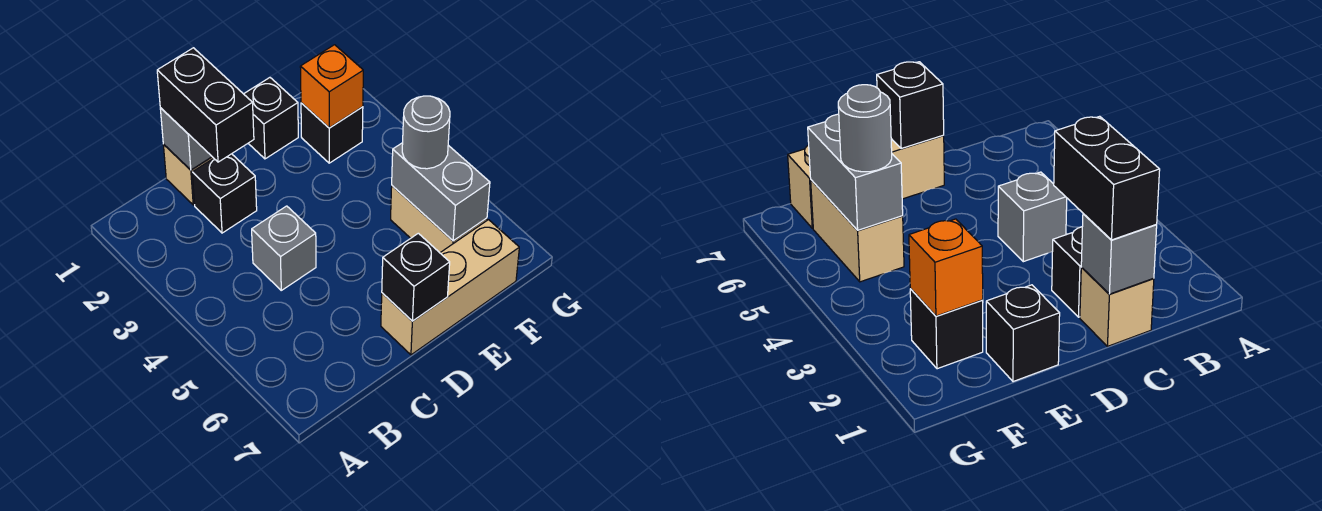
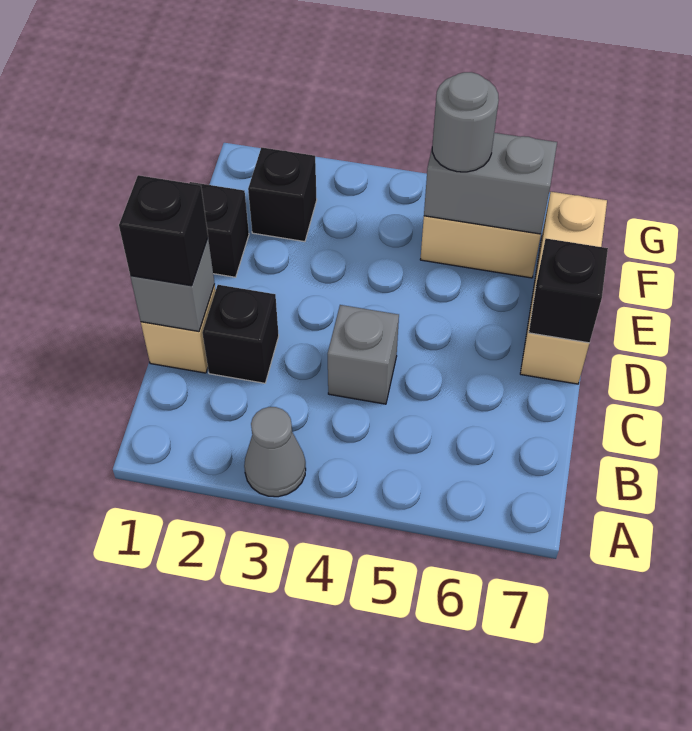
none -> grey cone A3 level 1
black brick C1:C2 level 3 -> black brick C1 level 3
orange brick F2 level 2 -> none

